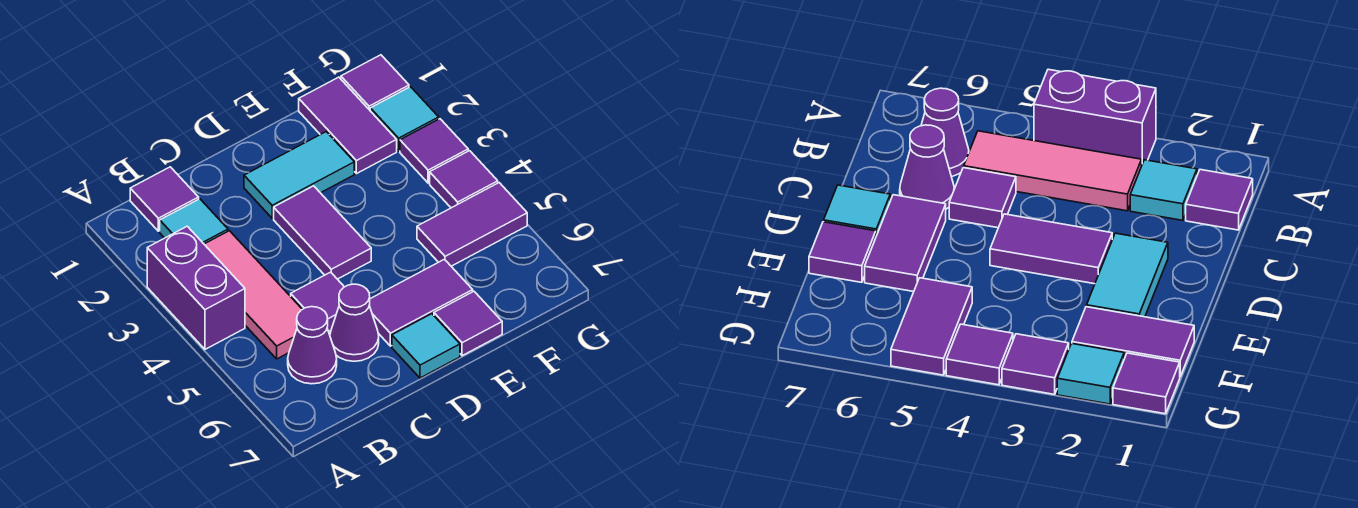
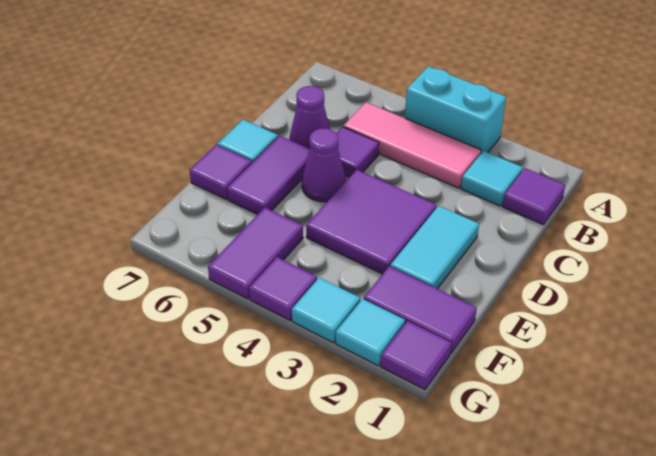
purple brick A3:A4 level 1 -> cyan brick A3:A4 level 1
purple cone B6 level 1 -> purple cone D5 level 1
purple tile D3:D4 level 1 -> purple tile D3:E4 level 1
purple tile G3 level 1 -> cyan tile G3 level 1

